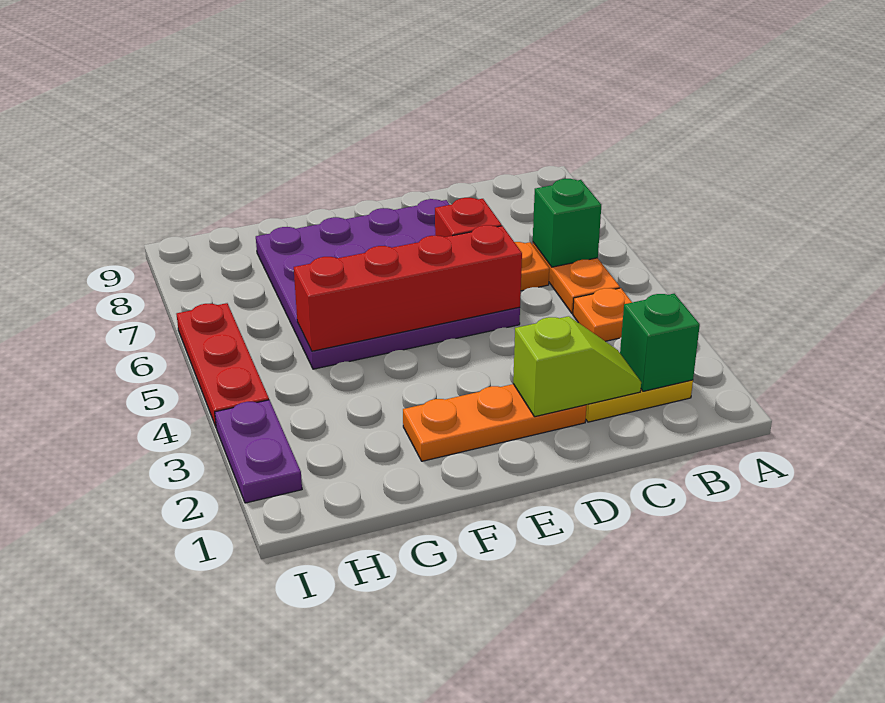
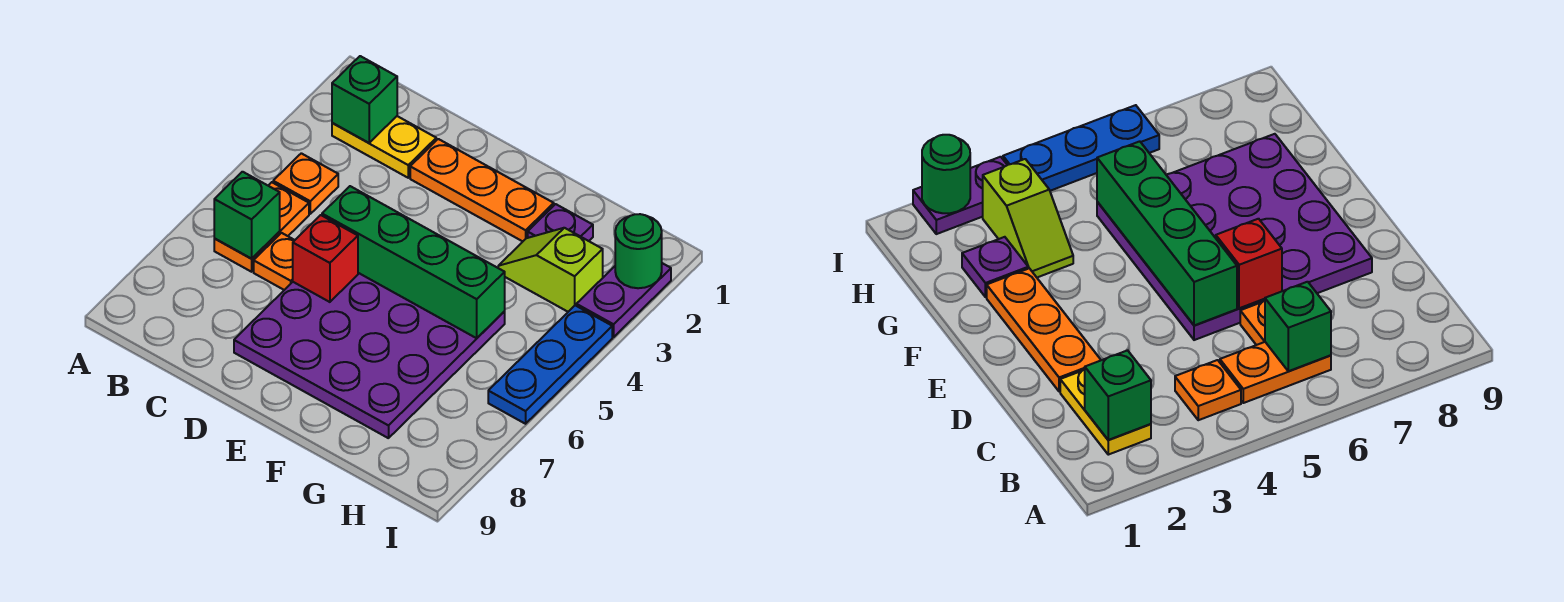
lime slope C2:D2 level 2 top D -> lime slope G3:H3 level 1 top H
red brick D5:G5 level 2 -> green brick D5:G5 level 2
none -> purple plate G2 level 1
none -> green round brick I2 level 2
red plate I4:I6 level 1 -> blue plate I4:I6 level 1

